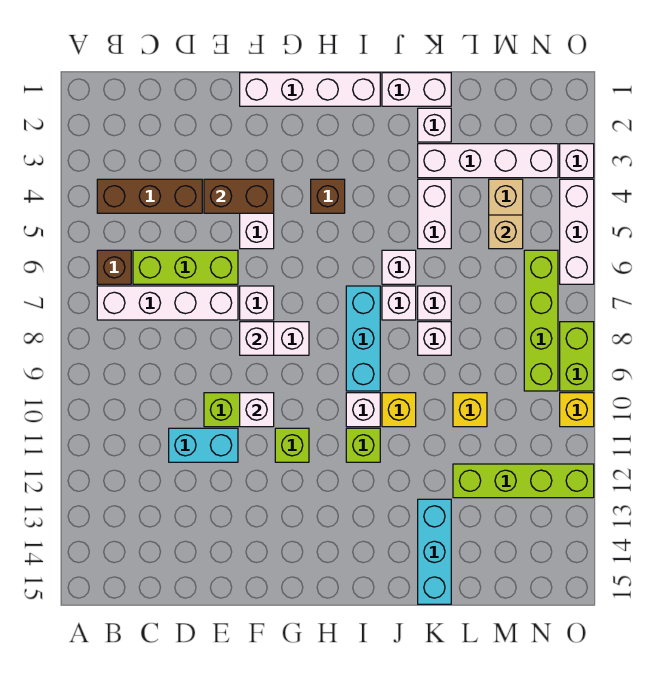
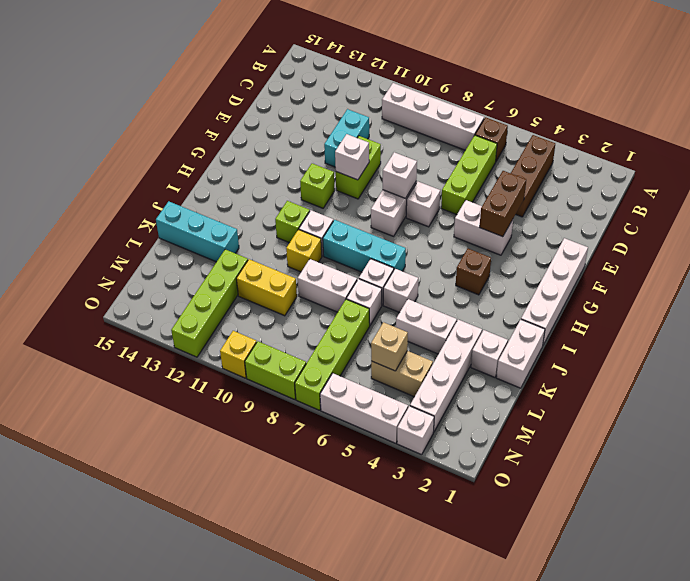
white brick B7:E7 level 1 -> white brick B7:B10 level 1
white brick K8 level 1 -> white brick K8:K9 level 1
yellow brick L10 level 1 -> yellow brick L10:L11 level 1
lime brick N6:N9 level 1 -> lime brick L7:O7 level 1

